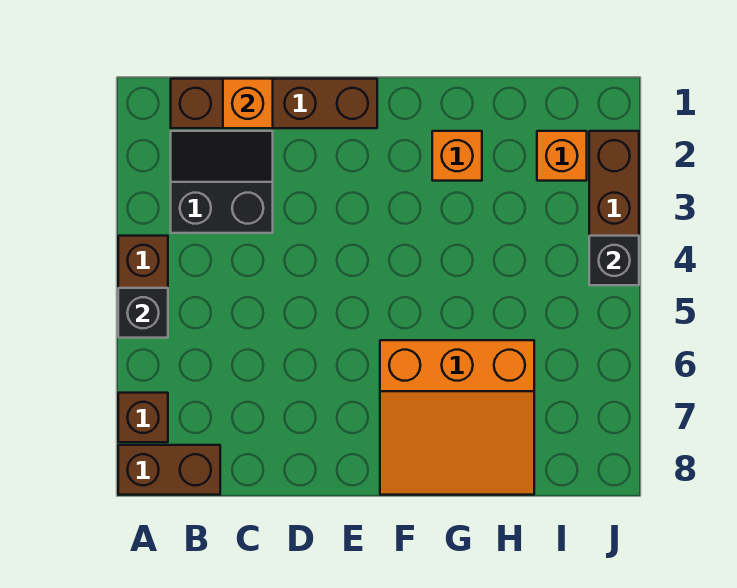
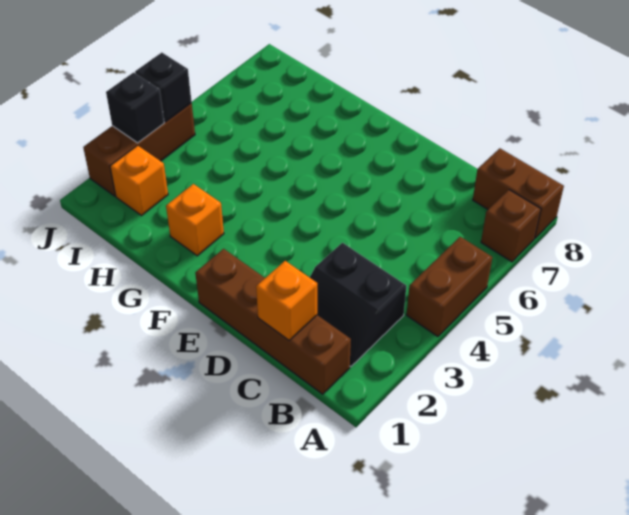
black brick A5 level 2 -> black brick J3 level 2
orange slope F6:H8 level 1 top 6 -> none

